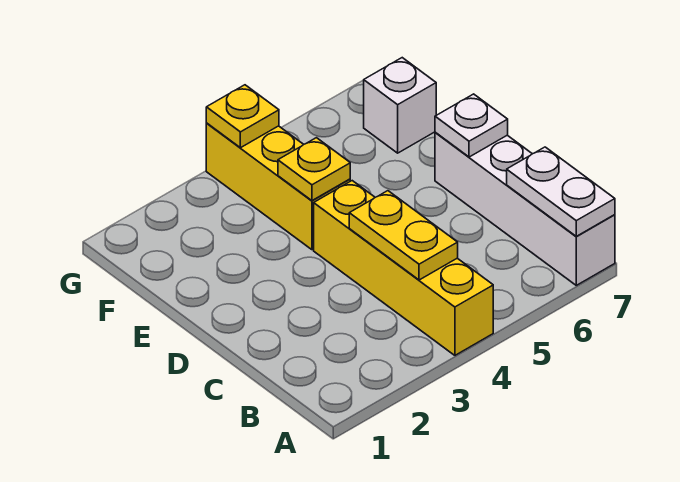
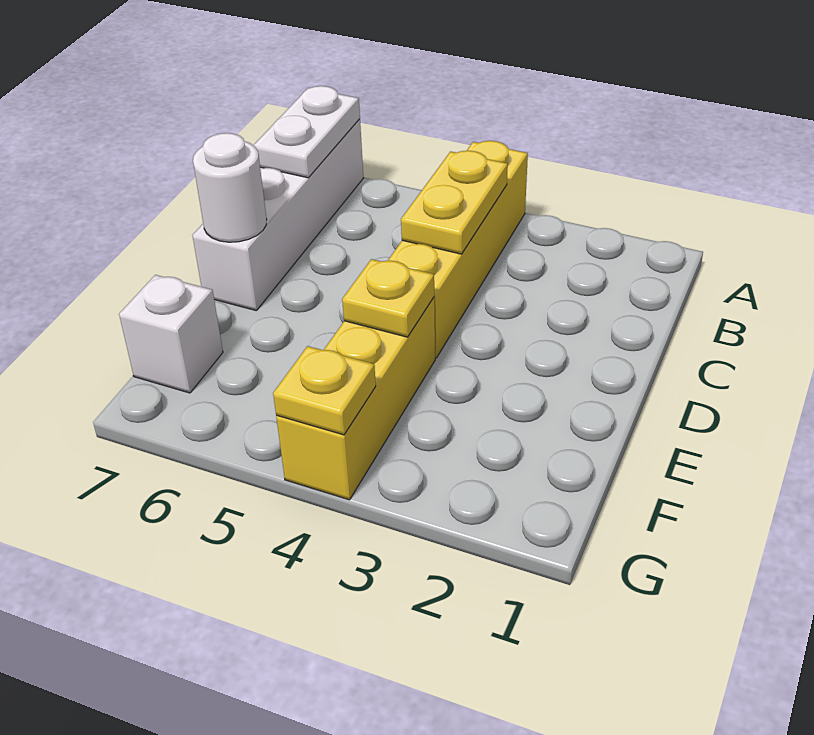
white plate D7 level 2 -> white round brick D7 level 2

